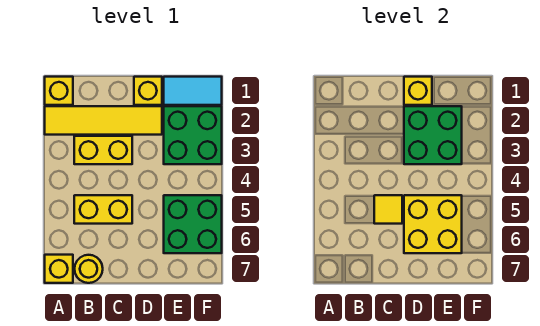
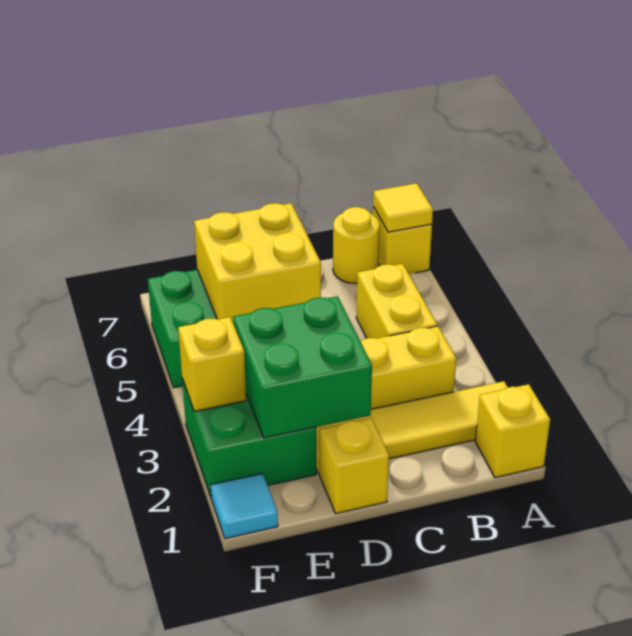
yellow brick B5:C5 level 1 -> yellow brick B4:B5 level 1
yellow tile C5 level 2 -> yellow tile A7 level 2
yellow brick D1 level 2 -> yellow brick F3 level 2
cyan tile E1:F1 level 1 -> cyan tile F1 level 1

